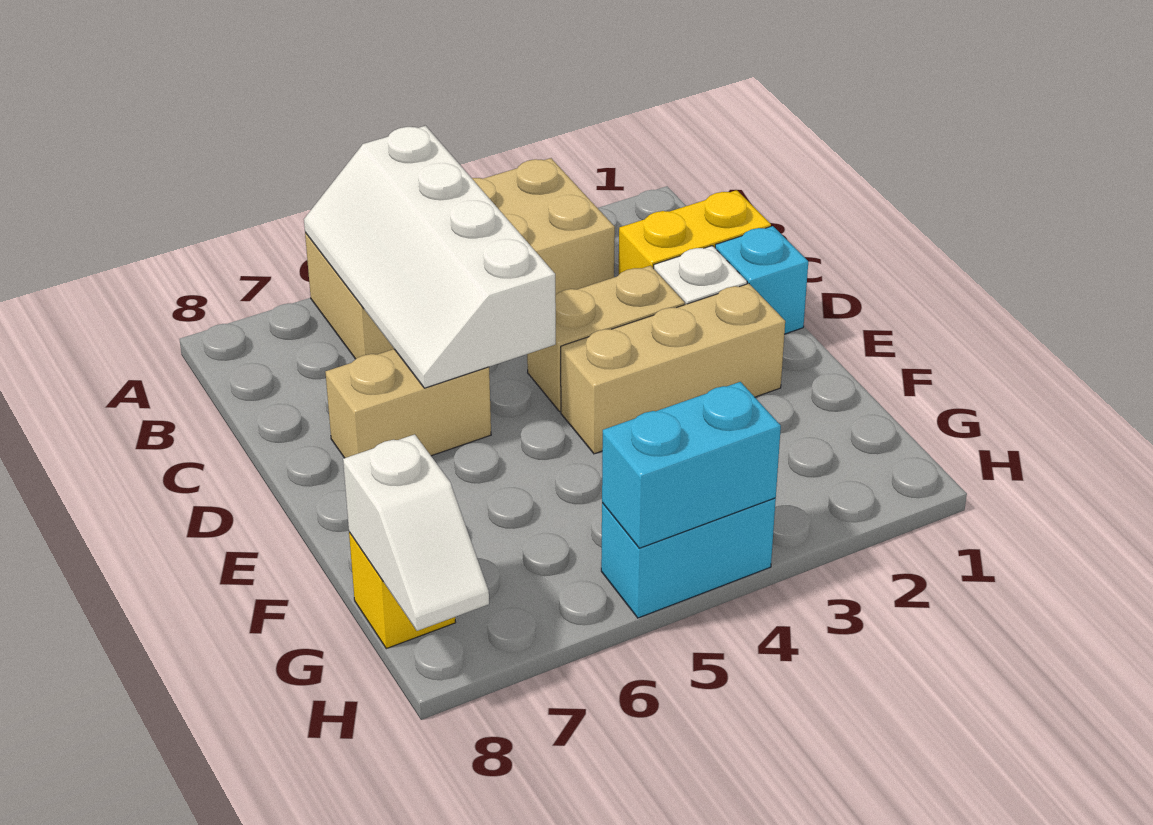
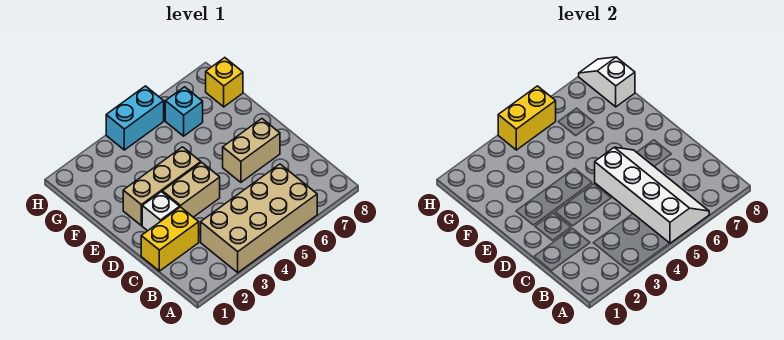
cyan brick D1 level 1 -> cyan brick G6 level 1
cyan brick H4:H5 level 2 -> yellow brick H4:H5 level 2

